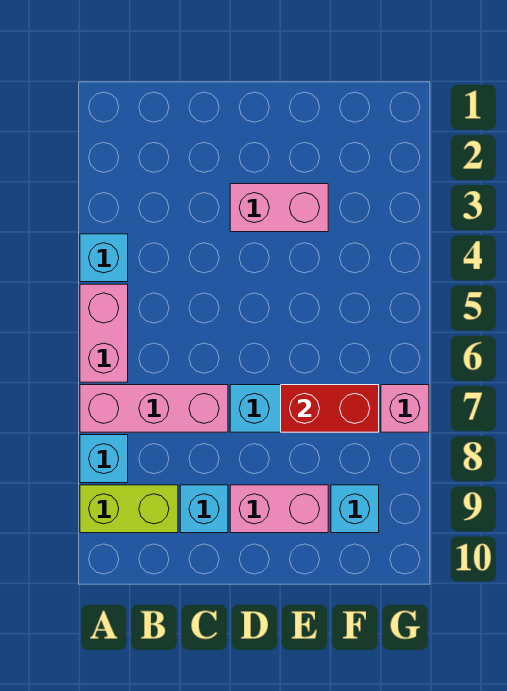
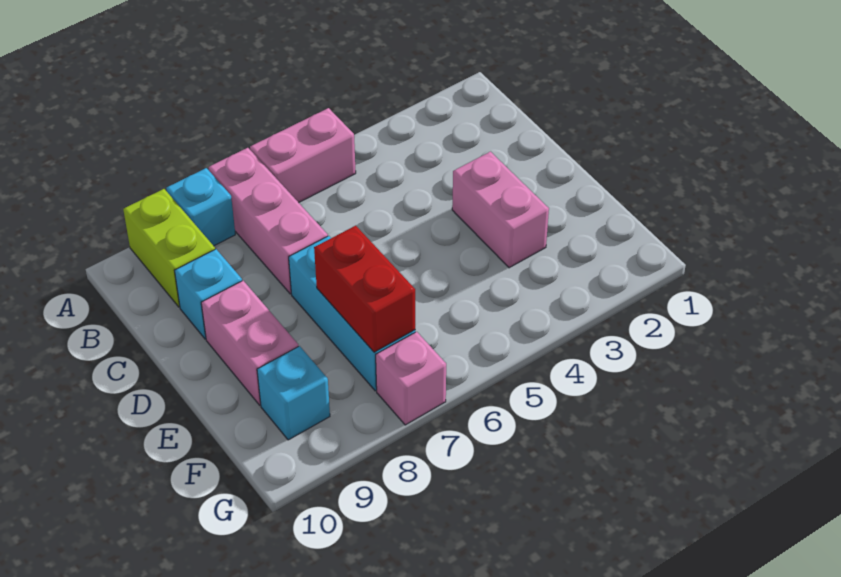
cyan brick A4 level 1 -> none

